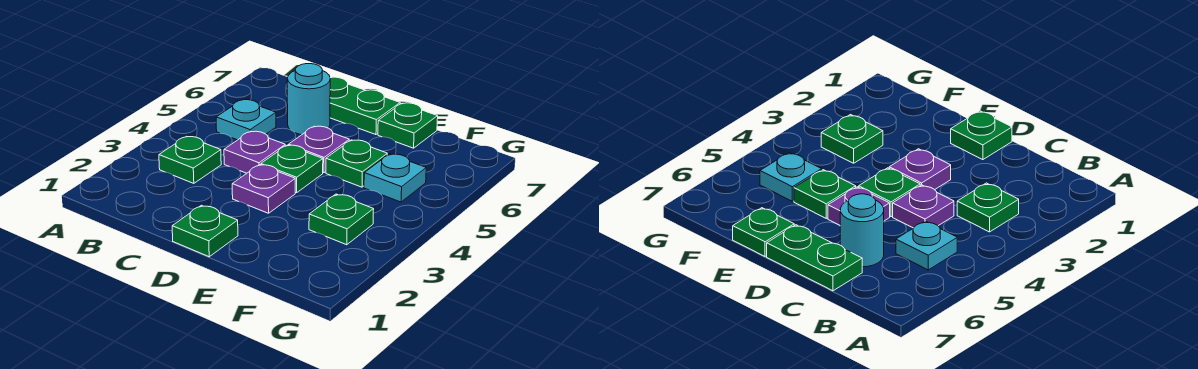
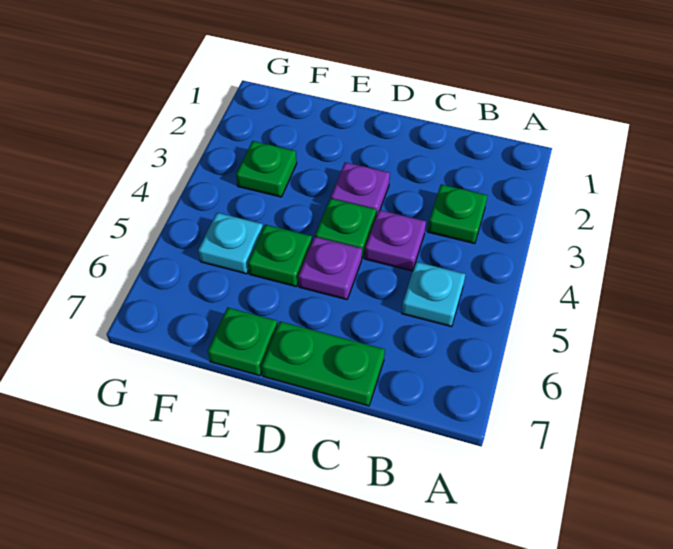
cyan round brick C6 level 1 -> none
green plate D1 level 1 -> none

